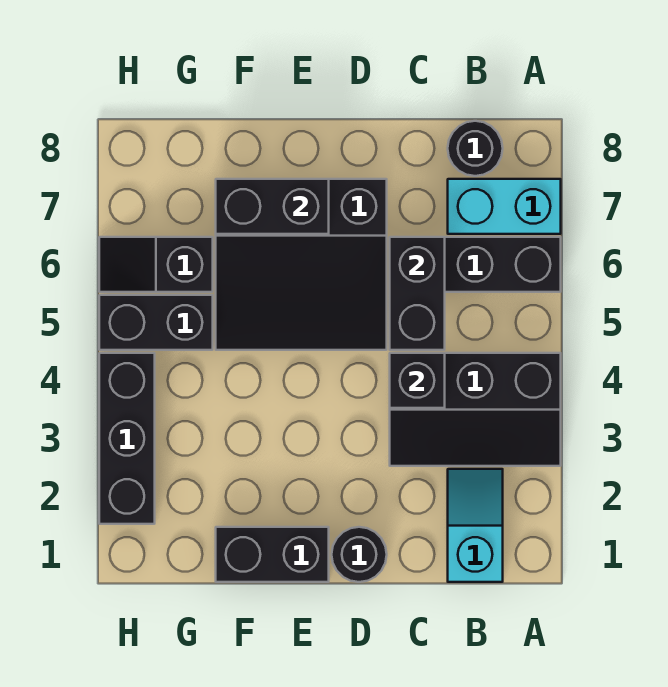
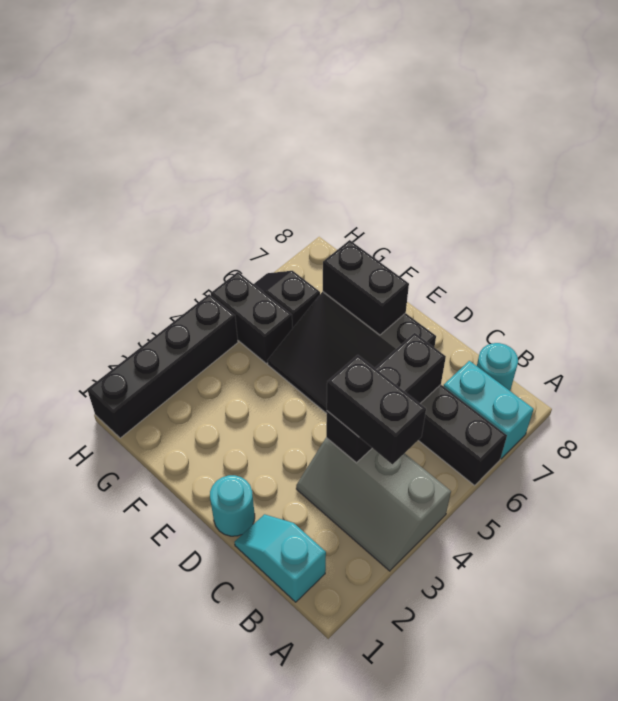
black slope A3:C4 level 1 top 4 -> grey slope A3:C4 level 1 top 4
cyan slope B1:B2 level 1 top 1 -> cyan slope B1:C1 level 1 top B
black round brick B8 level 1 -> cyan round brick B8 level 1
black round brick D1 level 1 -> cyan round brick D1 level 1
black brick E1:F1 level 1 -> black brick B4:C4 level 3
black brick H2:H4 level 1 -> black brick H1:H4 level 1

